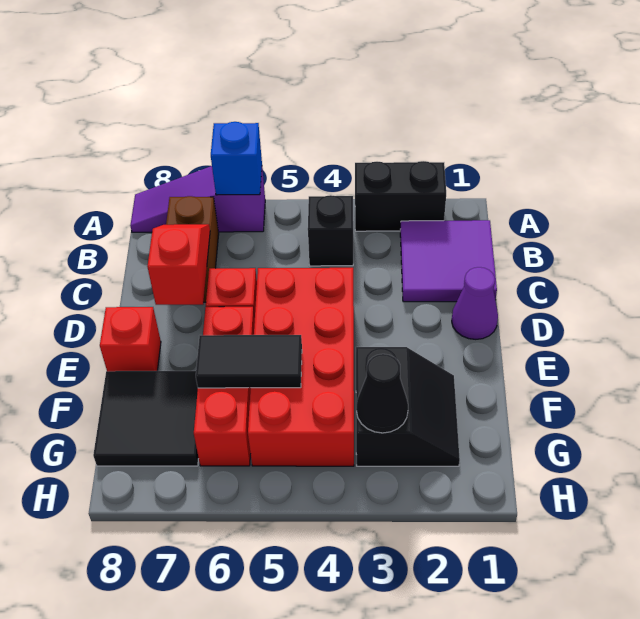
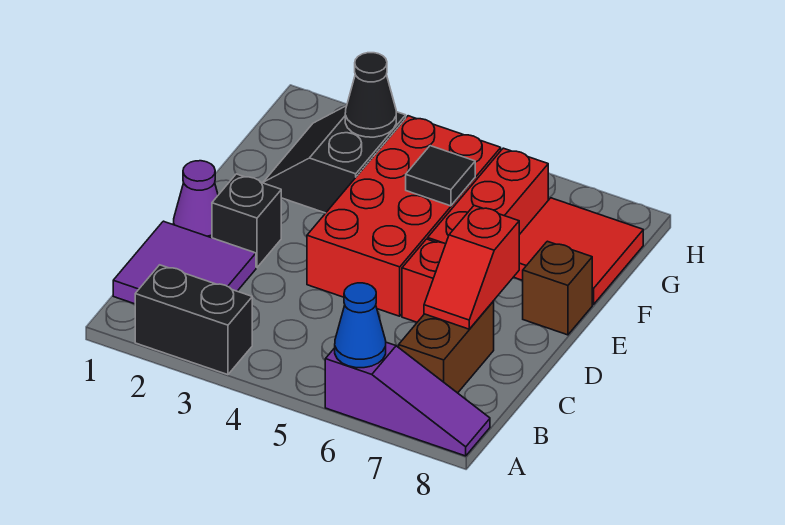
blue brick A6 level 2 -> blue cone A6 level 2
black brick B4 level 1 -> black brick D2 level 1
red brick E8 level 1 -> brown brick E8 level 1
black tile F5:F6 level 2 -> black tile F5 level 2
black tile F7:G8 level 1 -> red tile F7:G8 level 1

